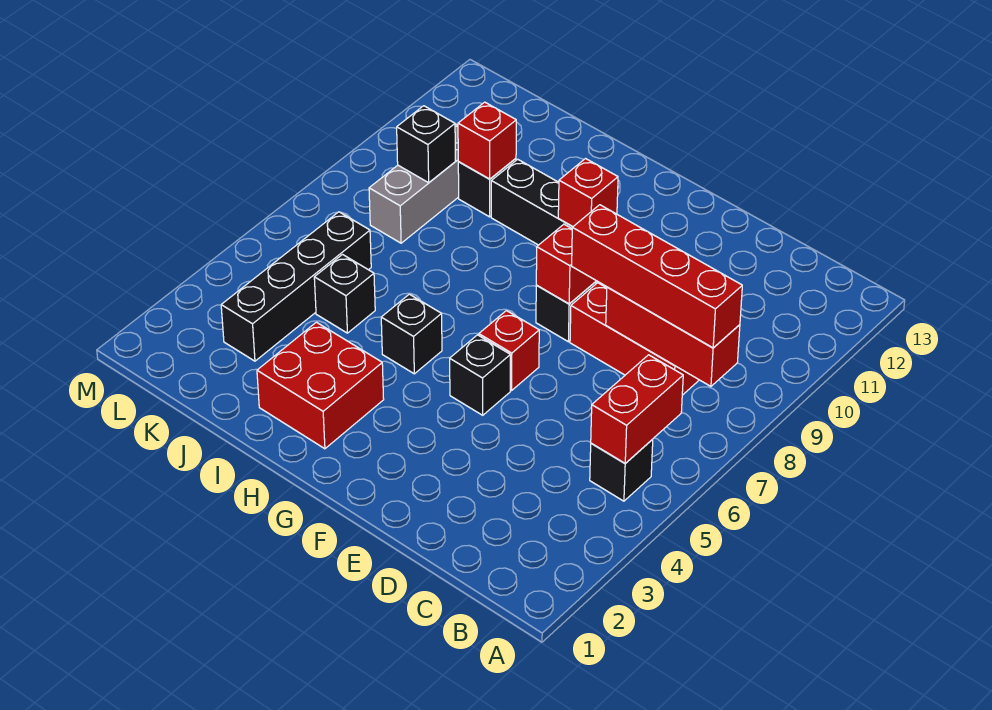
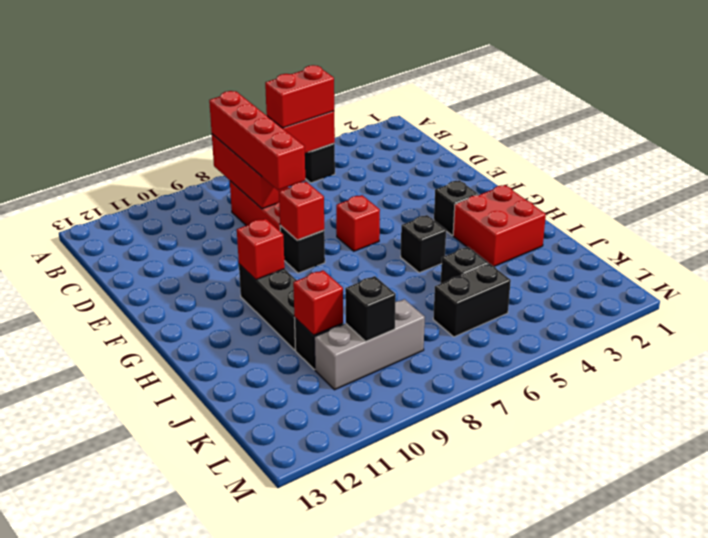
none -> red brick B5:B6 level 3
black brick F5 level 1 -> black brick G3 level 1
black brick K3:K6 level 1 -> black brick K5:K6 level 1

